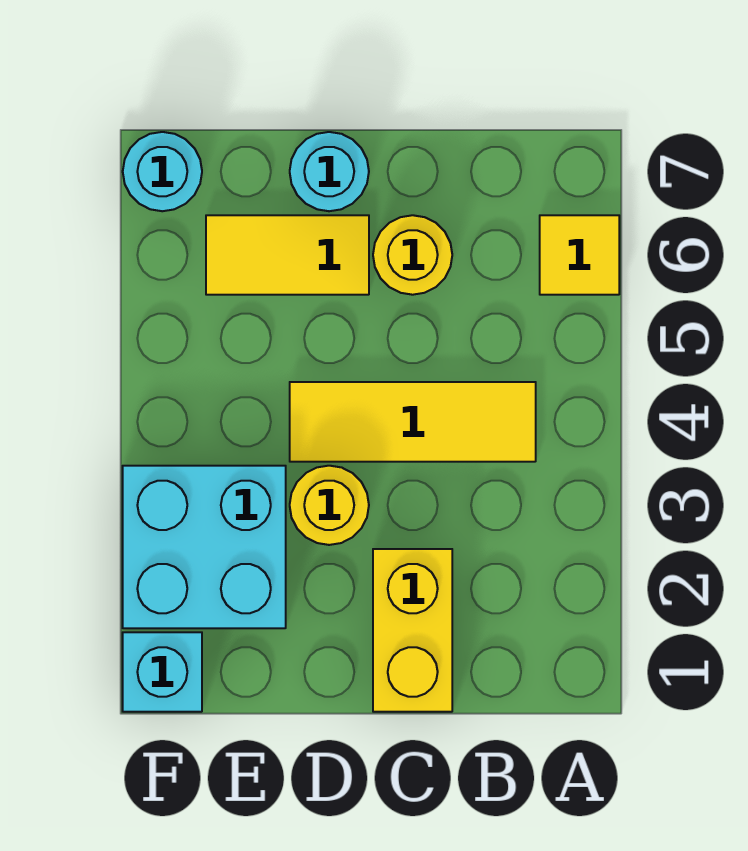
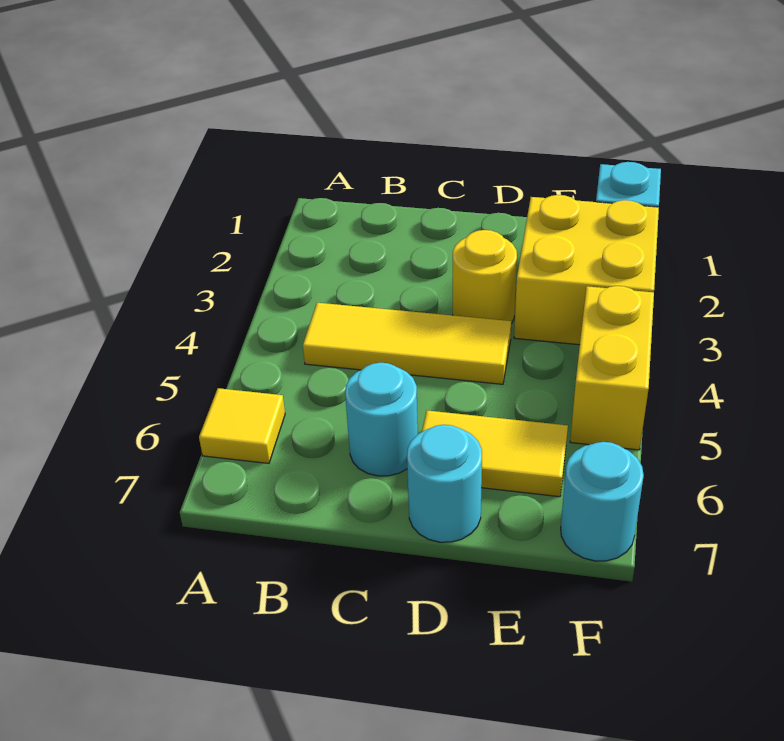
yellow brick C1:C2 level 1 -> yellow brick F4:F5 level 1
yellow round brick C6 level 1 -> cyan round brick C6 level 1
cyan brick E2:F3 level 1 -> yellow brick E2:F3 level 1

